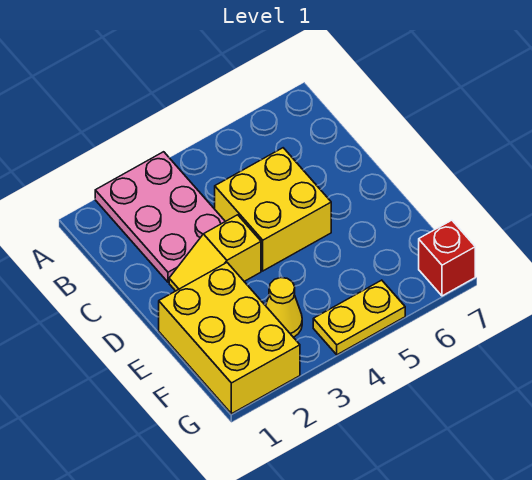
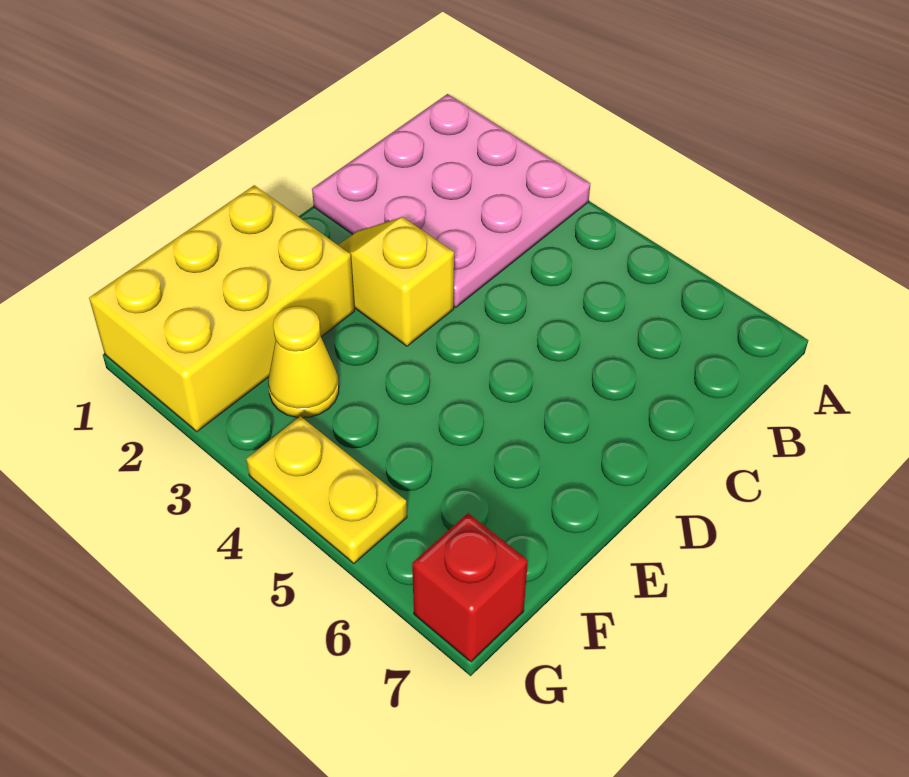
pink plate A2:C3 level 1 -> pink plate A1:C3 level 1
yellow brick C4:D5 level 1 -> none

